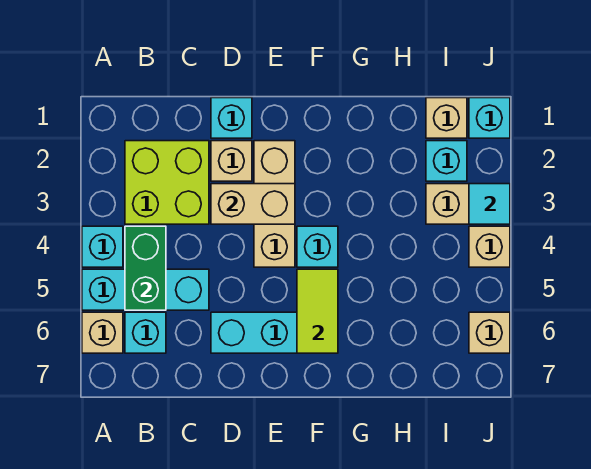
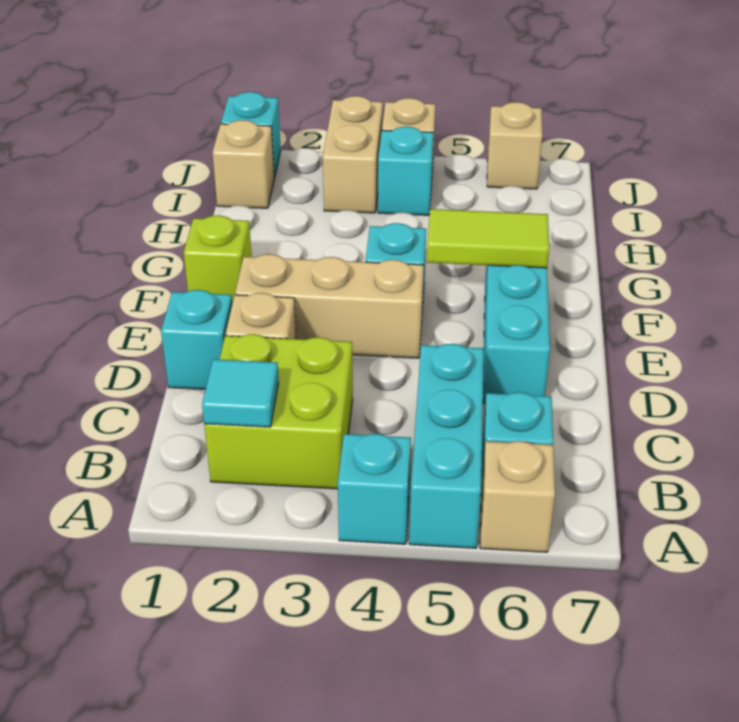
green brick B4:B5 level 2 -> none
tan brick D3:E3 level 2 -> none
none -> lime brick F1 level 1
cyan brick I2 level 1 -> cyan brick I4 level 1
cyan tile J3 level 2 -> cyan tile B2 level 2

